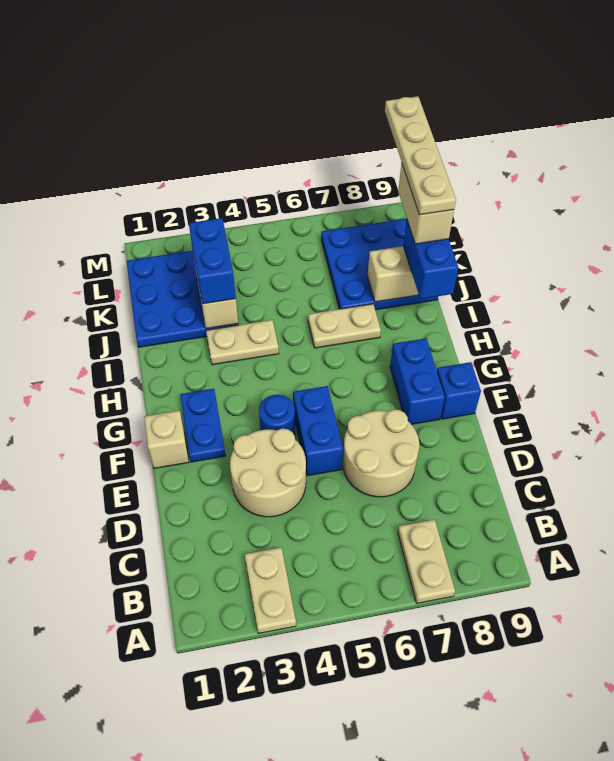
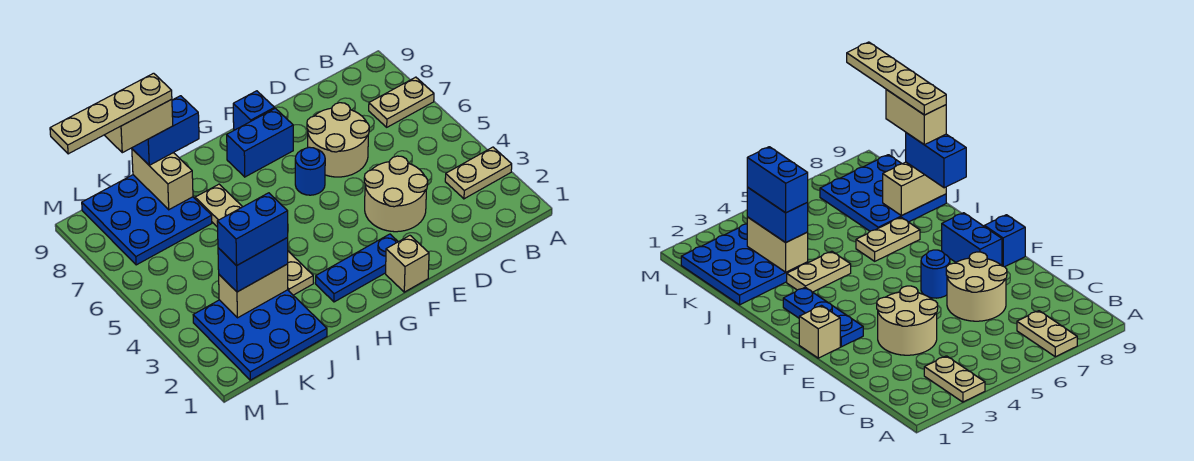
blue brick E5:F5 level 1 -> blue brick J3:K3 level 4
blue plate F2:G2 level 1 -> blue plate F2:H2 level 1
blue round brick F4 level 1 -> blue round brick F6 level 1

